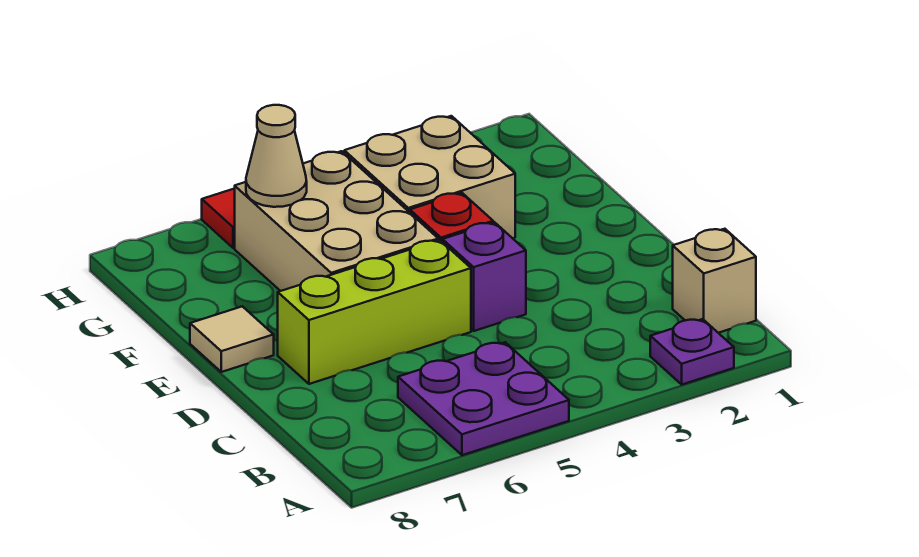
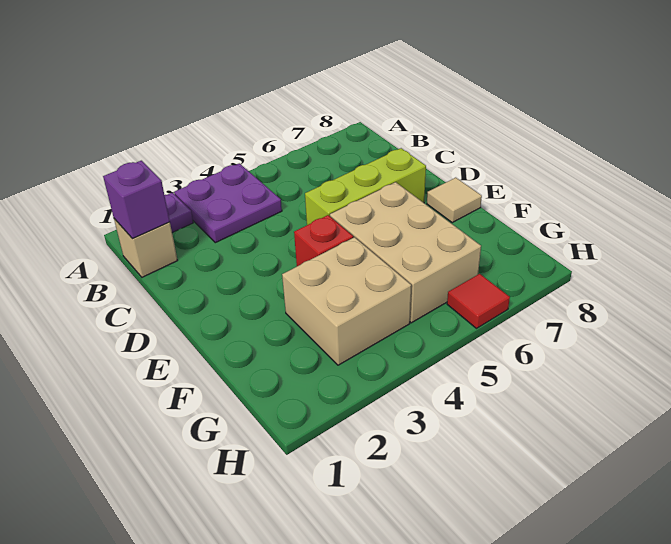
purple plate A5:B6 level 1 -> purple plate A3:B4 level 1
purple brick D4 level 1 -> purple brick B1 level 2
tan cone G6 level 2 -> none

